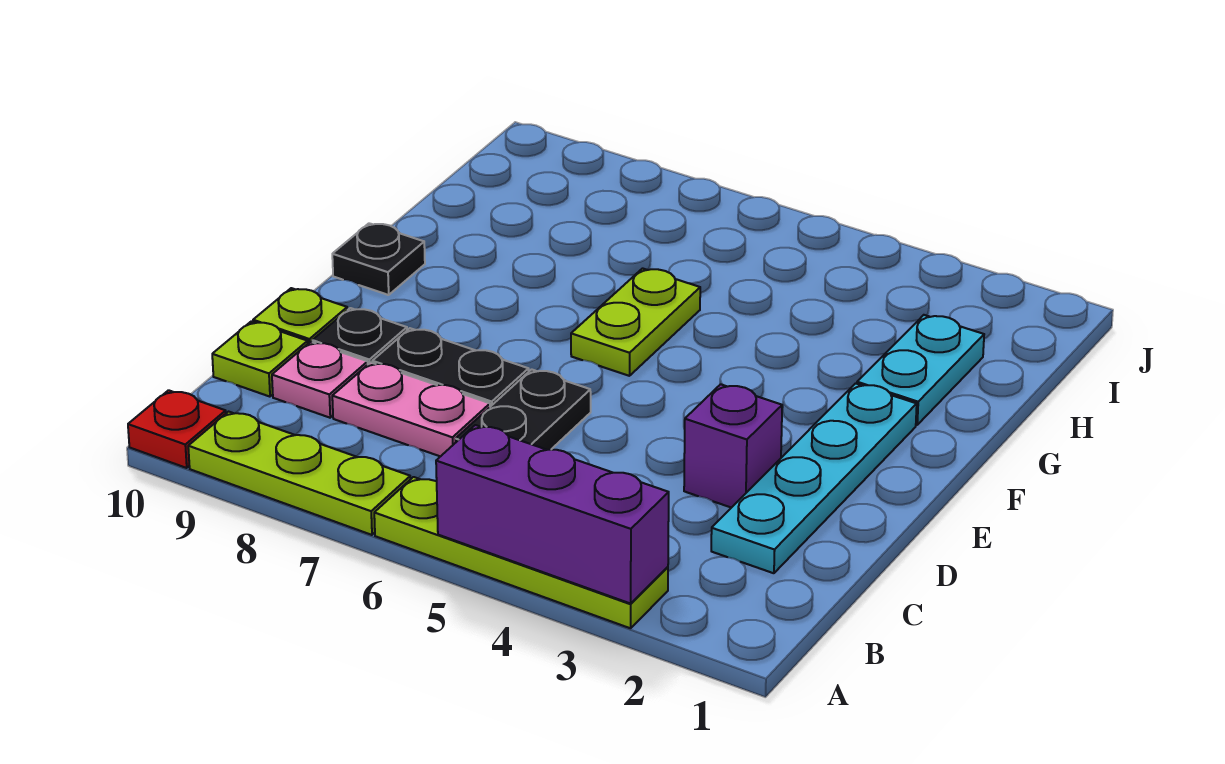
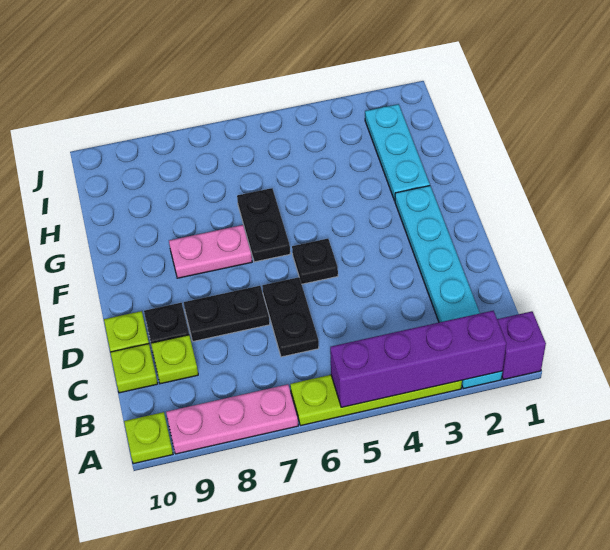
purple brick A3:A5 level 2 -> purple brick A2:A5 level 2
lime plate A7:A9 level 1 -> pink plate A7:A9 level 1
red plate A10 level 1 -> lime plate A10 level 1
cyan plate C2:F2 level 1 -> cyan plate A2:F2 level 1
pink plate C7:C8 level 1 -> pink plate F7:F8 level 1
pink plate C9 level 1 -> lime plate C9 level 1
purple brick D3 level 1 -> purple brick A1 level 1
lime plate F6:G6 level 1 -> black plate F6:G6 level 1
black plate F10 level 1 -> black plate E5 level 1
cyan plate G2:H2 level 1 -> cyan plate G2:I2 level 1

